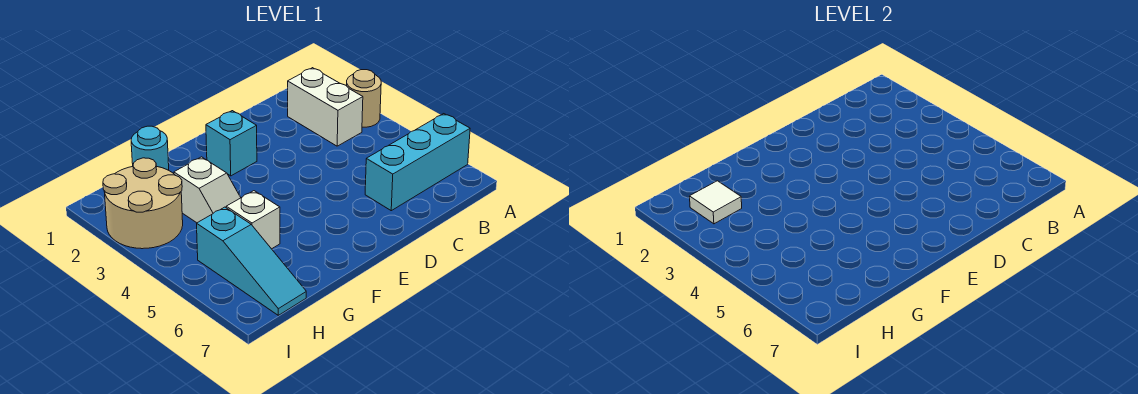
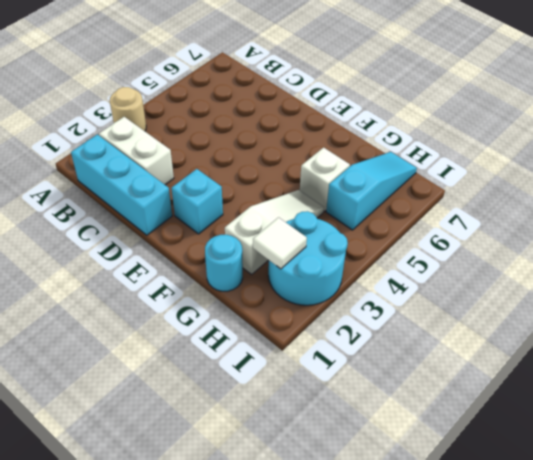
cyan brick A6:C6 level 1 -> cyan brick B1:D1 level 1
white brick B2:B3 level 1 -> white brick B2:C2 level 1
white slope G3:G4 level 1 top 3 -> white slope G2:G4 level 1 top 2
tan round brick H2:I3 level 1 -> cyan round brick H2:I3 level 1

